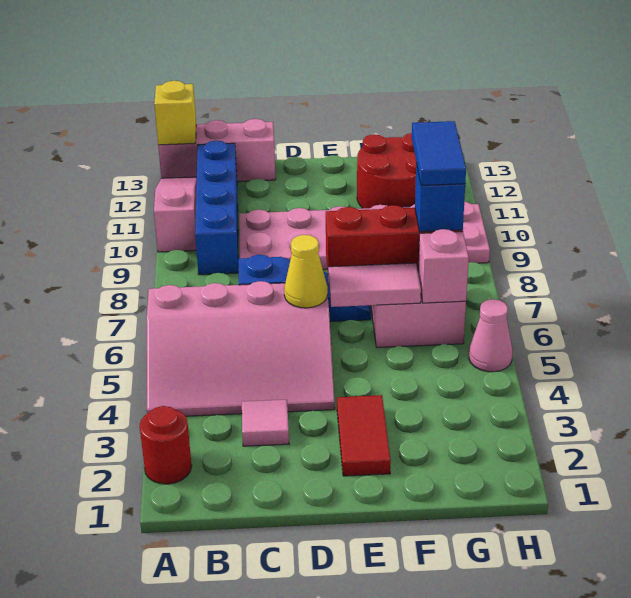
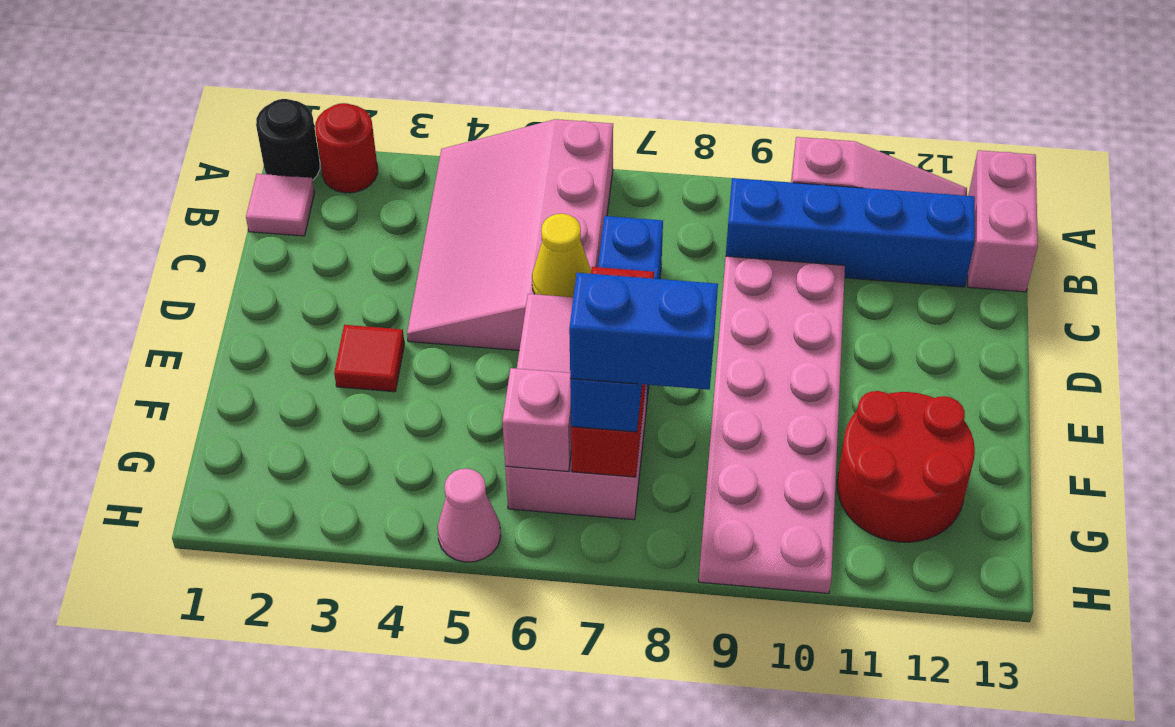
none -> black round brick A1 level 1
pink brick A13:C13 level 1 -> pink brick A13:B13 level 1
yellow brick A13 level 2 -> none
pink tile C3 level 1 -> pink tile B1 level 1
red tile E2:E3 level 1 -> red tile E3 level 1
blue tile G7:G8 level 4 -> blue brick G7:G8 level 4

